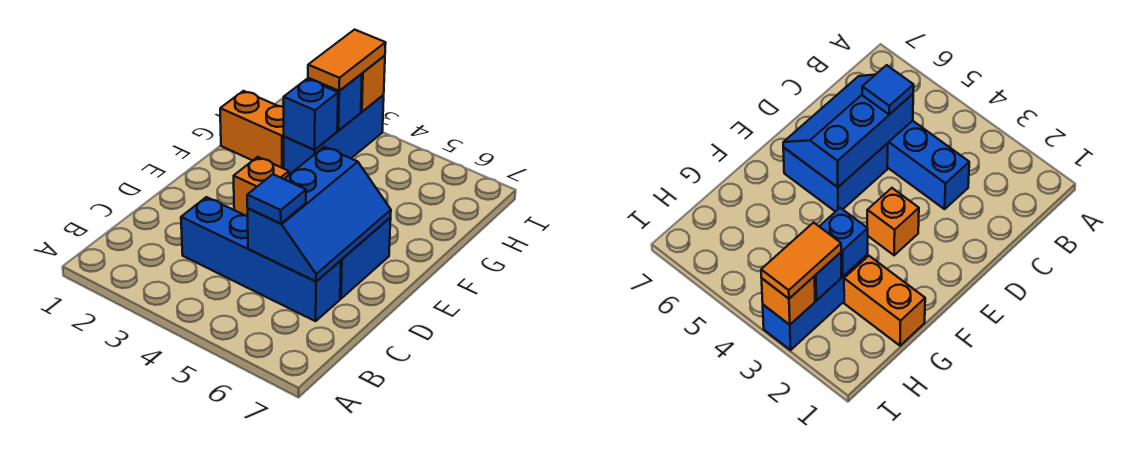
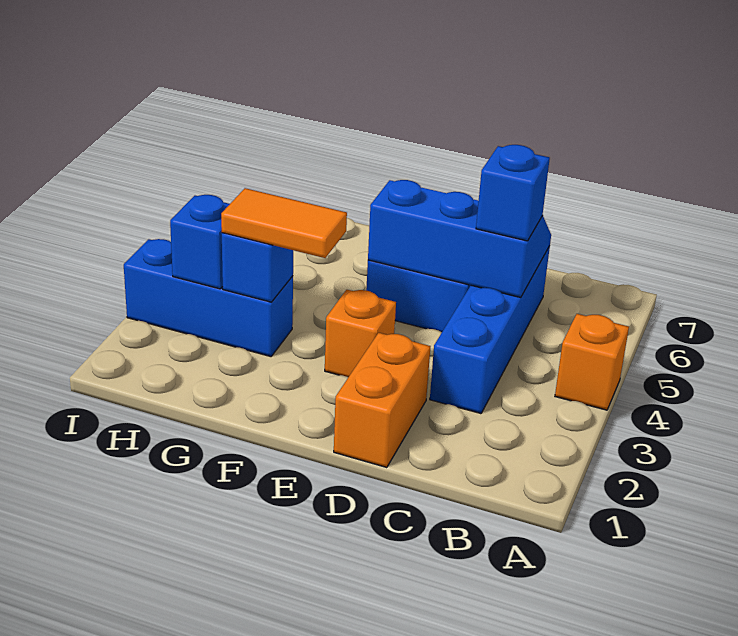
blue tile C5 level 3 -> blue brick C5 level 3
orange brick G1:G2 level 1 -> orange brick D1:D2 level 1
orange tile H3:I3 level 3 -> orange tile F3:G3 level 3
orange brick I3 level 2 -> orange brick A4 level 1

